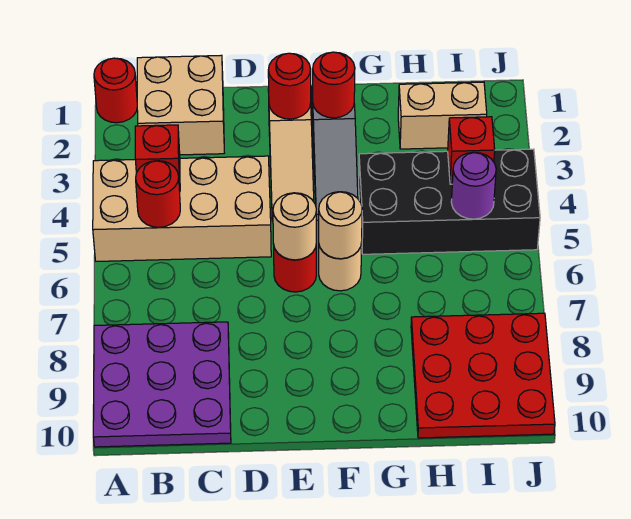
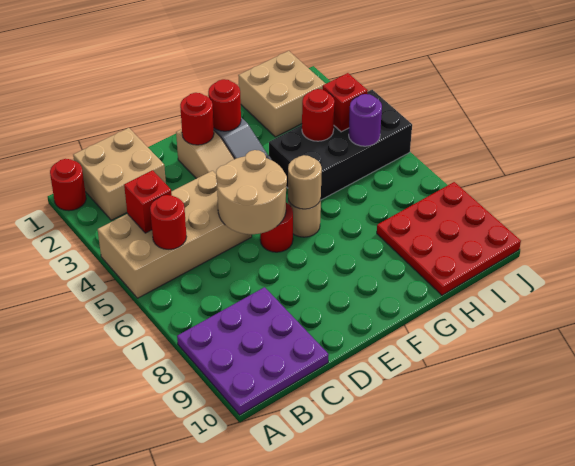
tan round brick E6 level 2 -> tan round brick D5:E6 level 2
tan brick H2:I2 level 1 -> tan brick H1:I2 level 1
none -> red round brick H4 level 2

